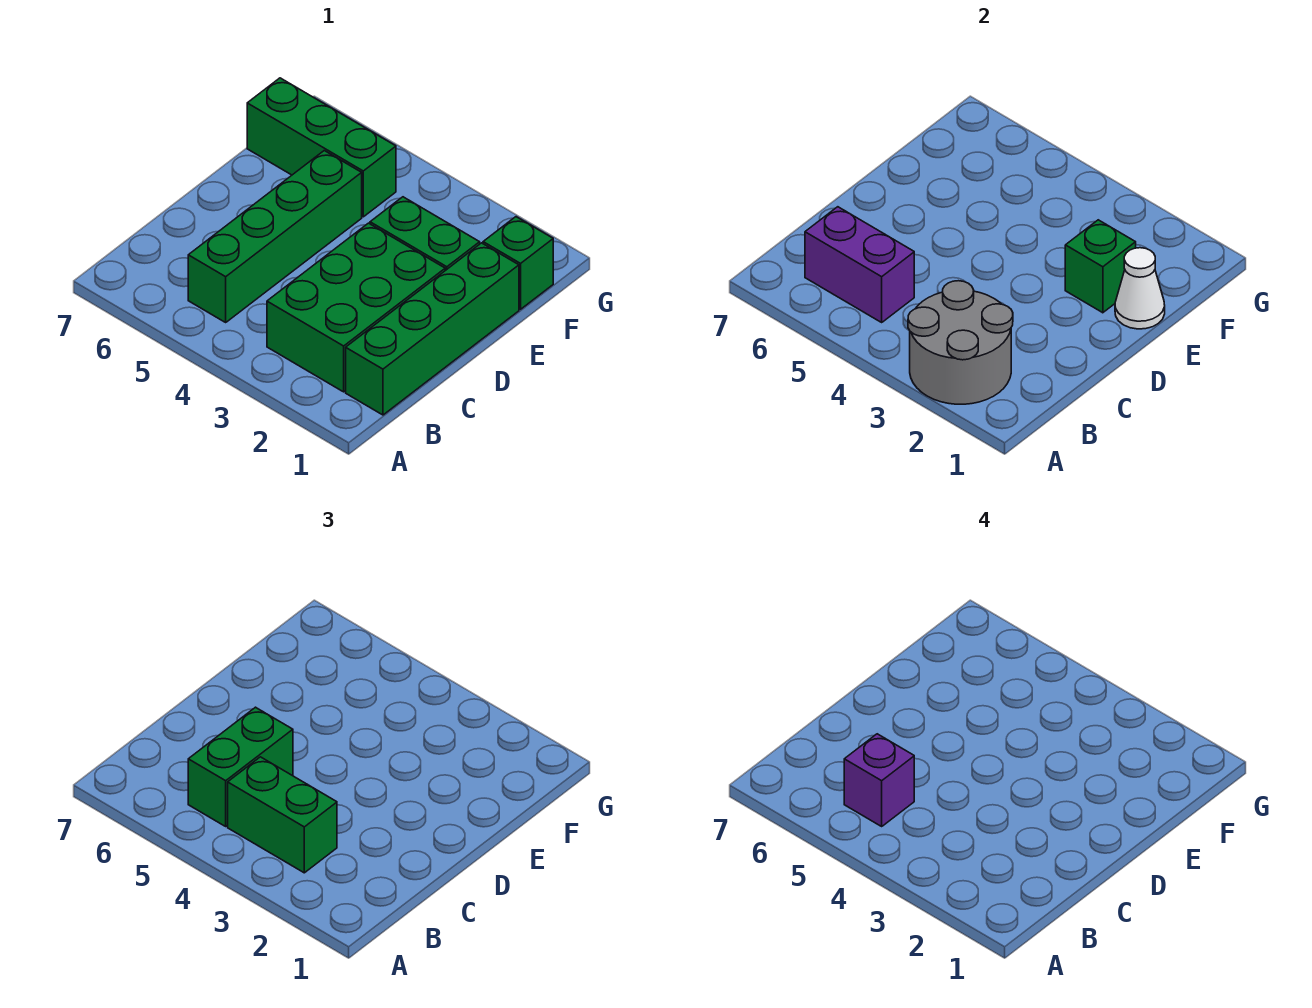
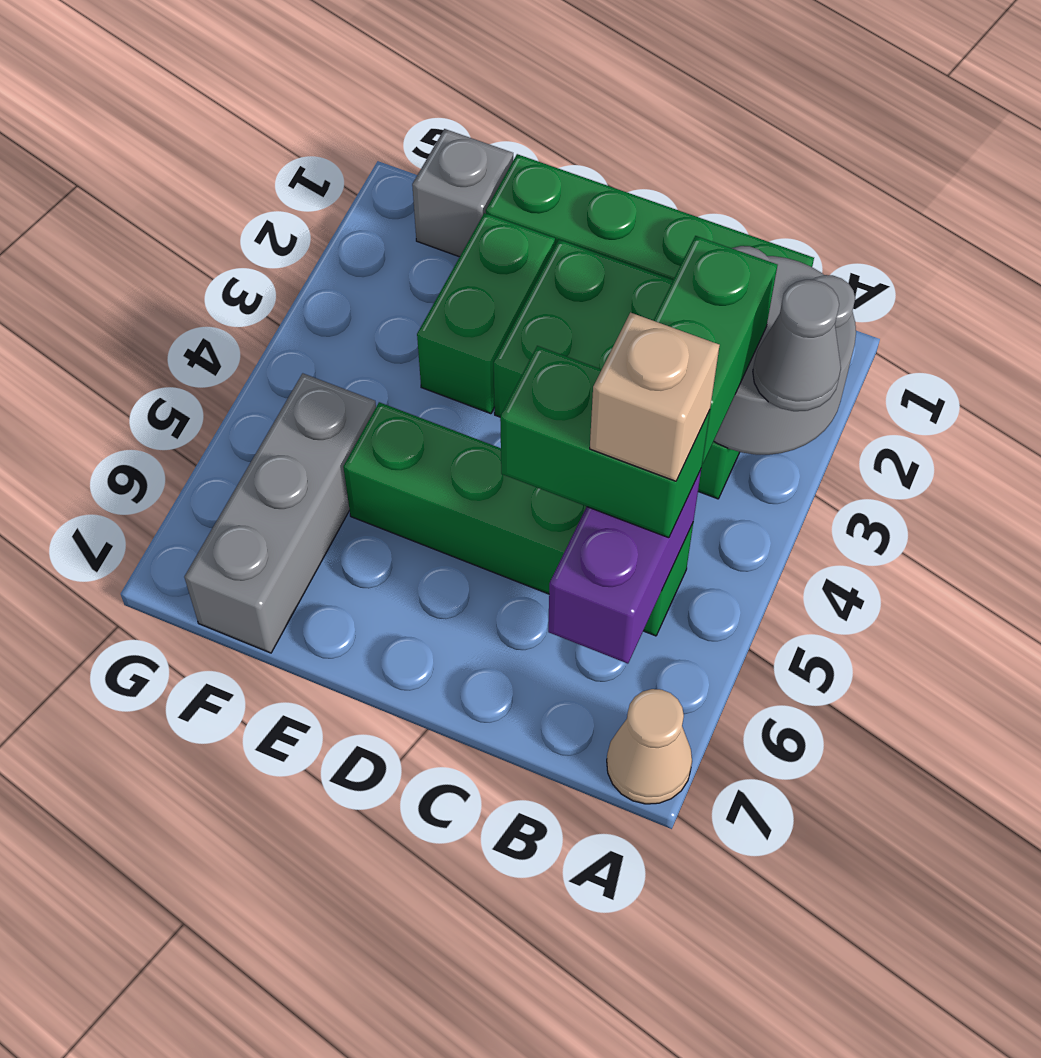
none -> grey cone A3 level 3
none -> tan cone A7 level 1
purple brick B5 level 4 -> tan brick B5 level 4
white cone E1 level 2 -> none
green brick E2 level 2 -> none
green brick F1 level 1 -> grey brick F1 level 1
green brick F5:F7 level 1 -> grey brick F5:F7 level 1

